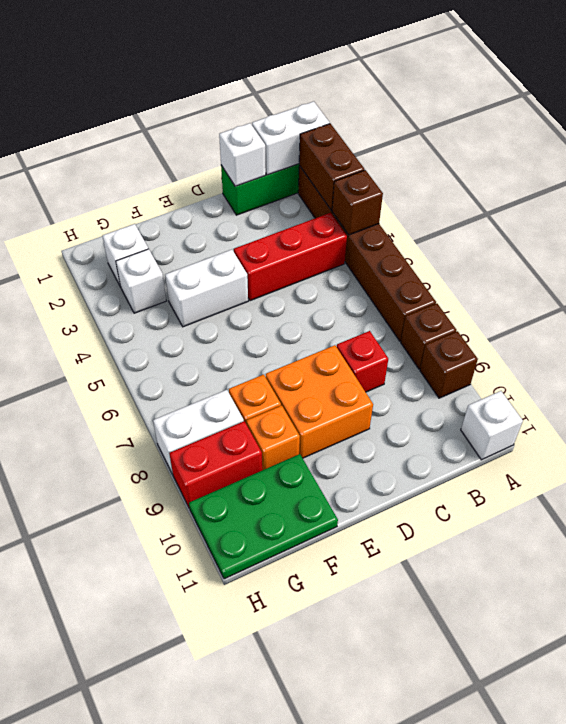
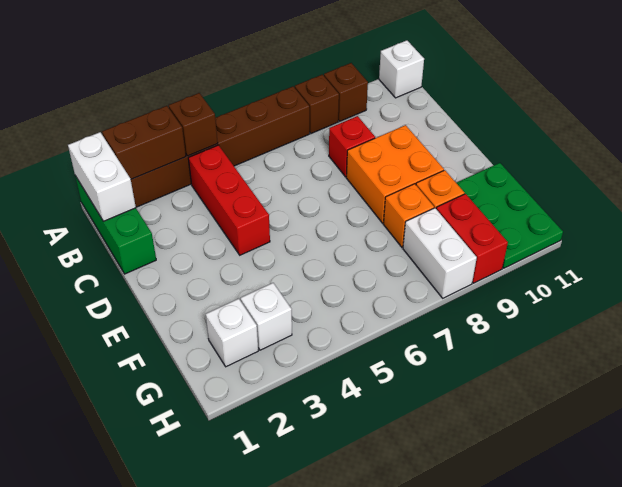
white brick C1 level 2 -> none
white brick E4:F4 level 1 -> none

